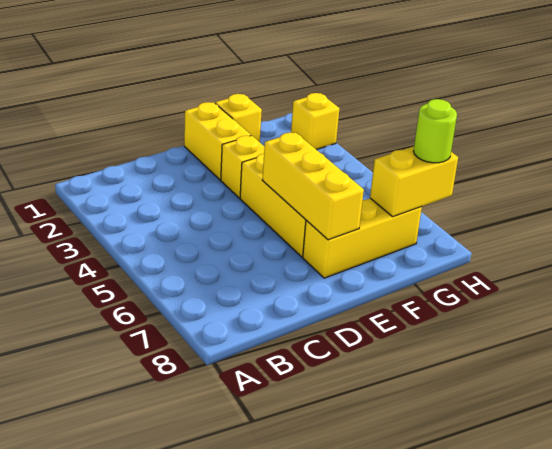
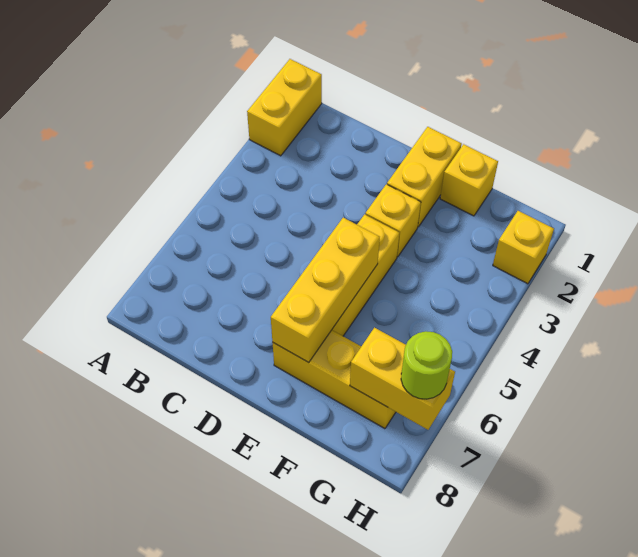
none -> yellow brick A1:A2 level 1

